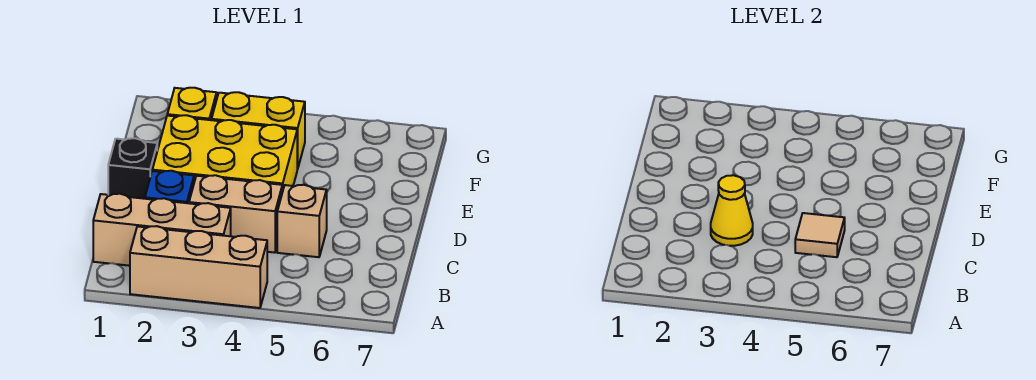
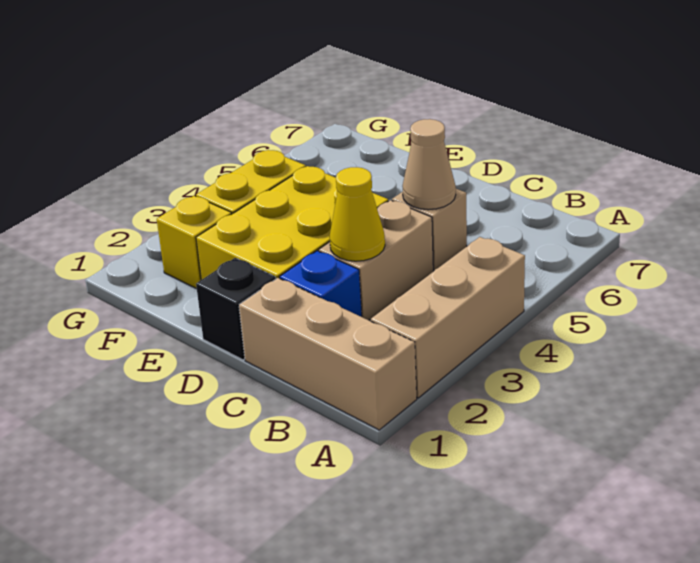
tan brick B1:B3 level 1 -> tan brick A1:C1 level 1
tan tile C5 level 2 -> tan cone C5 level 2

